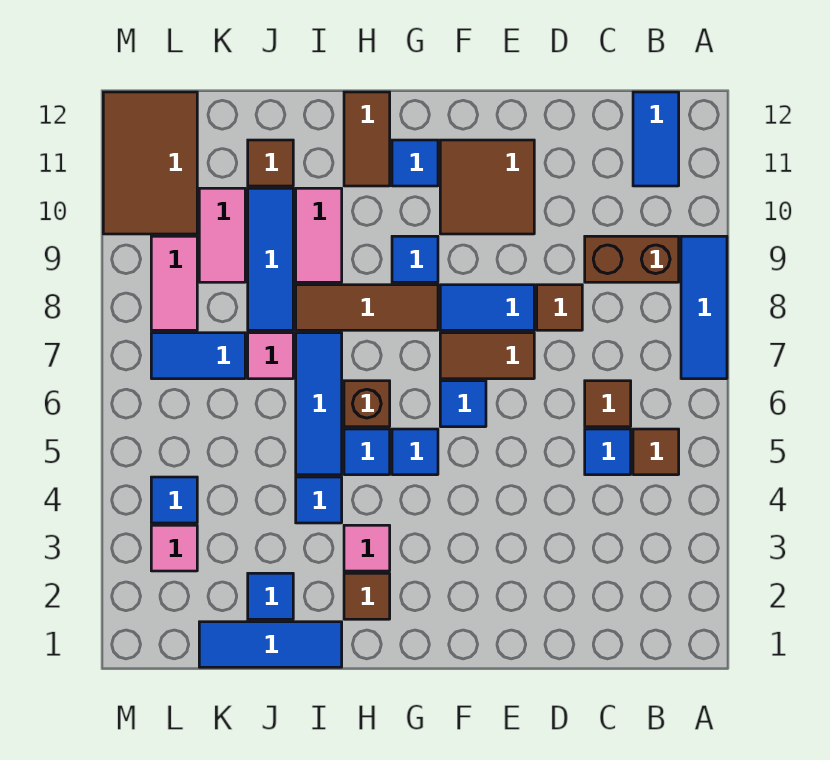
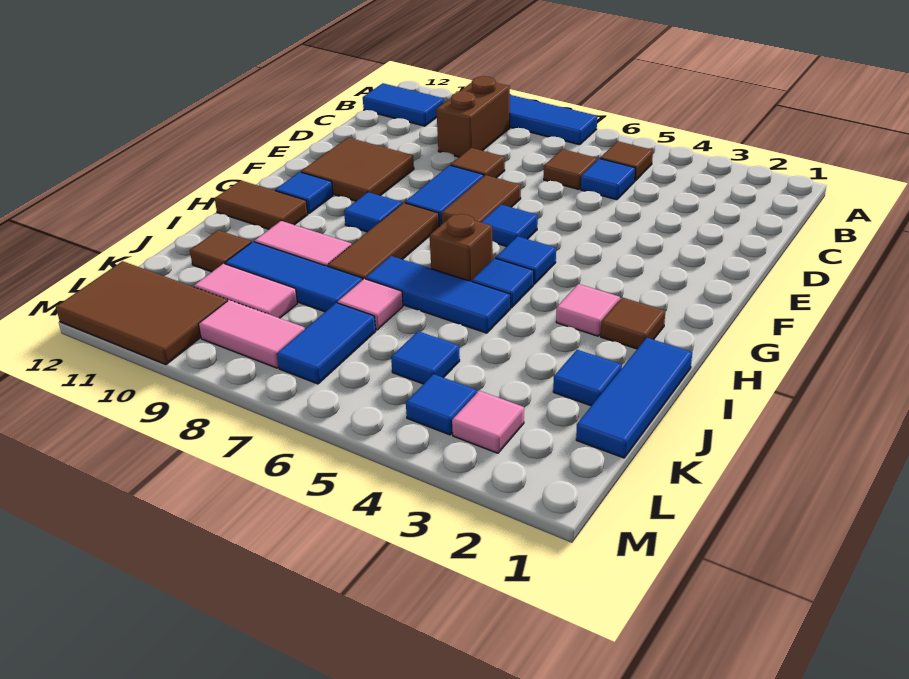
blue tile I4 level 1 -> blue tile K5 level 1

